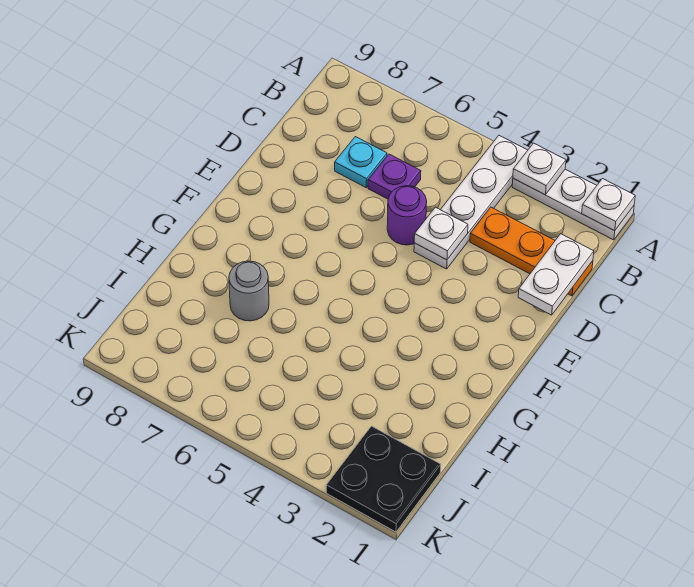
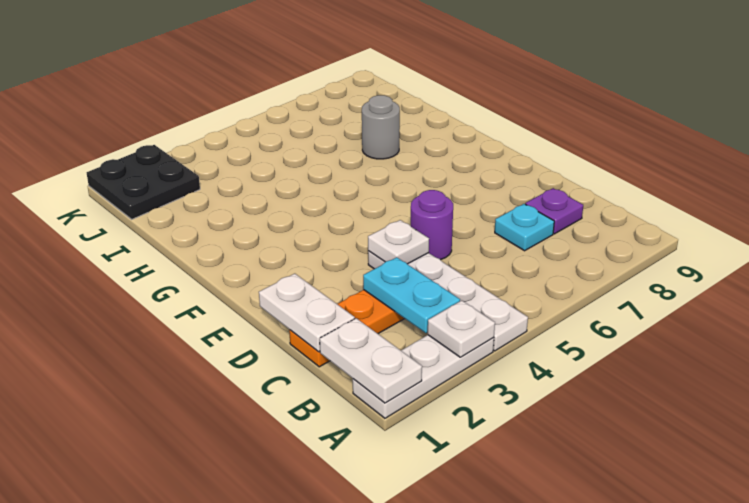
white plate A1 level 2 -> white plate A1:B1 level 2
none -> cyan plate B3:C3 level 2
purple plate C6 level 1 -> purple plate C8 level 1

